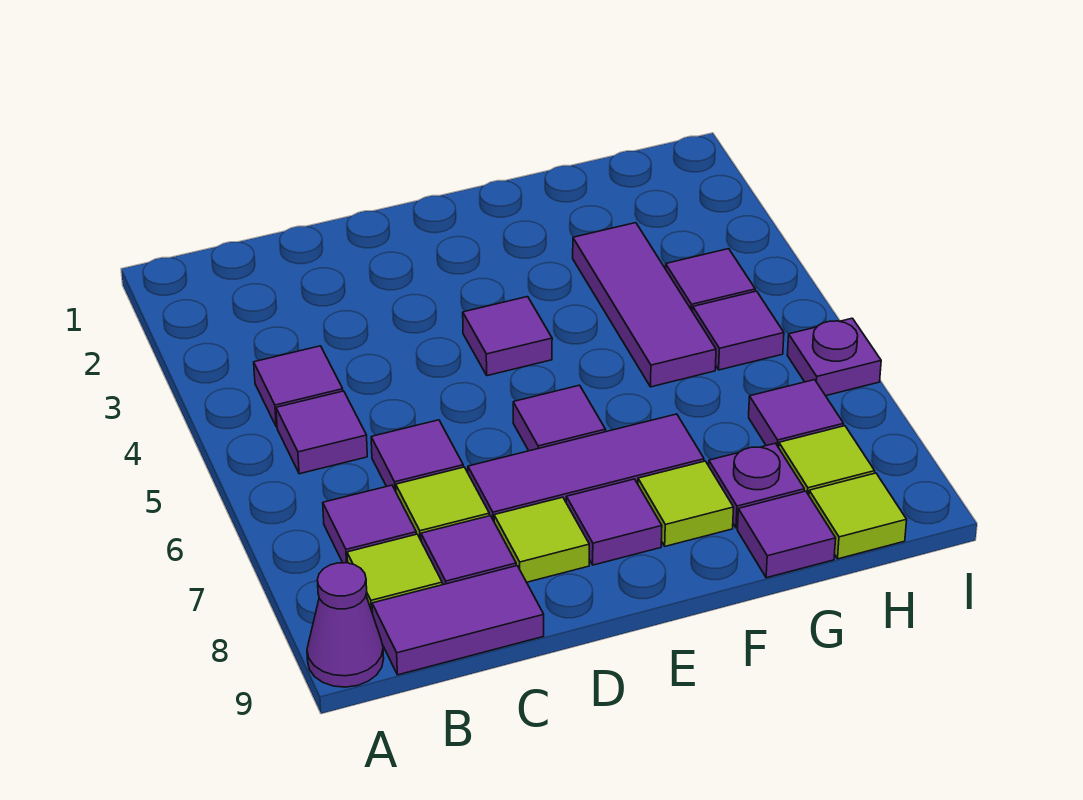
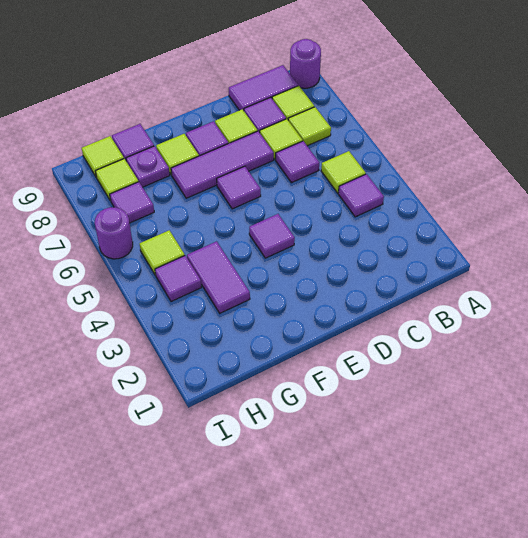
purple cone A9 level 1 -> purple round brick A9 level 1
purple tile B5 level 1 -> lime tile B5 level 1
purple tile B7 level 1 -> lime tile B7 level 1
purple tile G3:G5 level 1 -> purple tile G3:G4 level 1
purple tile H5 level 1 -> lime tile H5 level 1
purple plate I6 level 1 -> purple round brick I6 level 1

